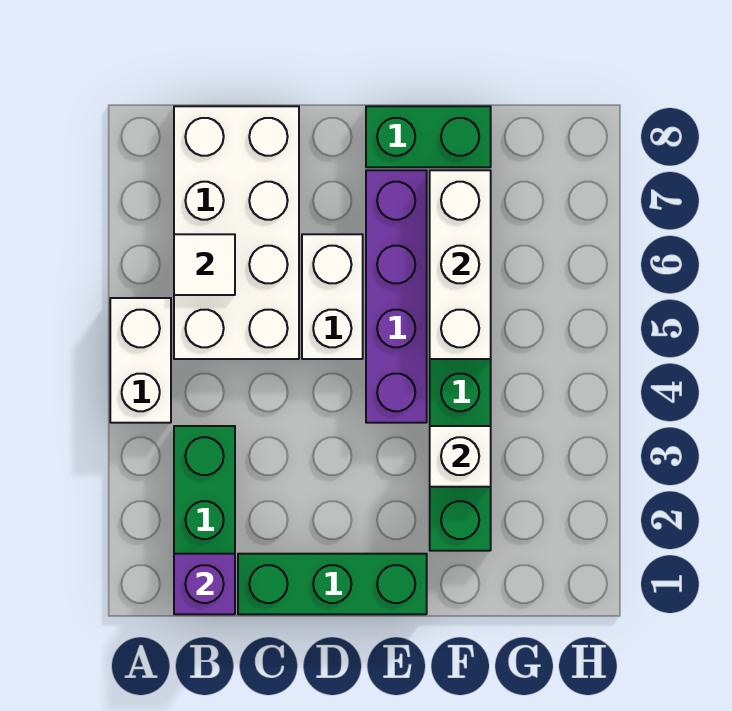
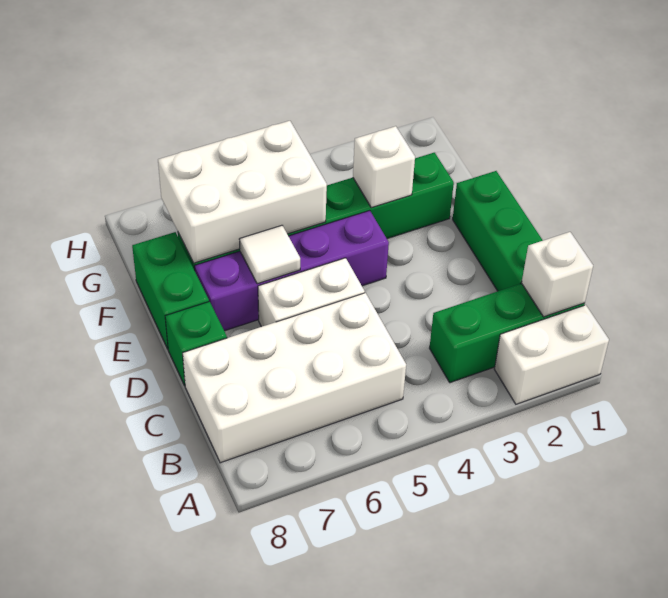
white brick A4:A5 level 1 -> white brick A1:A2 level 1
purple brick B1 level 2 -> white brick B1 level 2
white tile B6 level 2 -> white tile E6 level 2
none -> green brick D8 level 1
white brick F5:F7 level 2 -> white brick F5:G7 level 2

